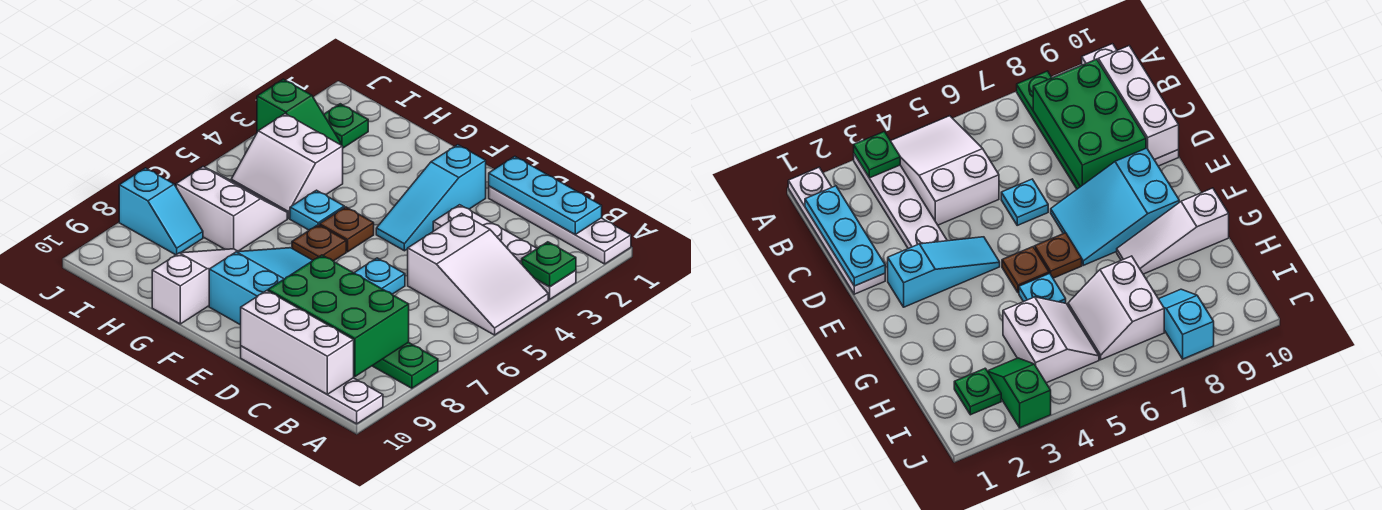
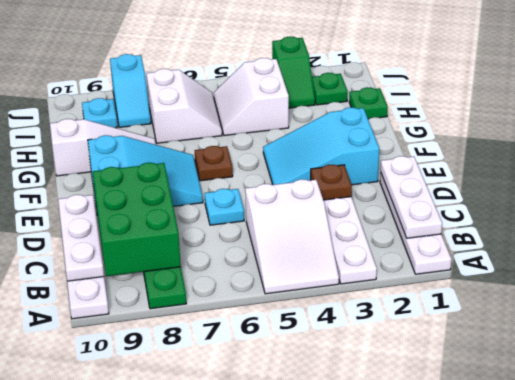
green plate A3 level 2 -> green plate H1 level 1
cyan plate B1:D1 level 2 -> white plate B1:D1 level 2
white brick B10:D10 level 2 -> white plate B10:D10 level 2
cyan slope E2:E4 level 1 top 2 -> cyan slope E2:F4 level 1 top 2
brown plate F5 level 1 -> brown plate D3 level 2
cyan plate G5 level 1 -> cyan plate I9 level 1

